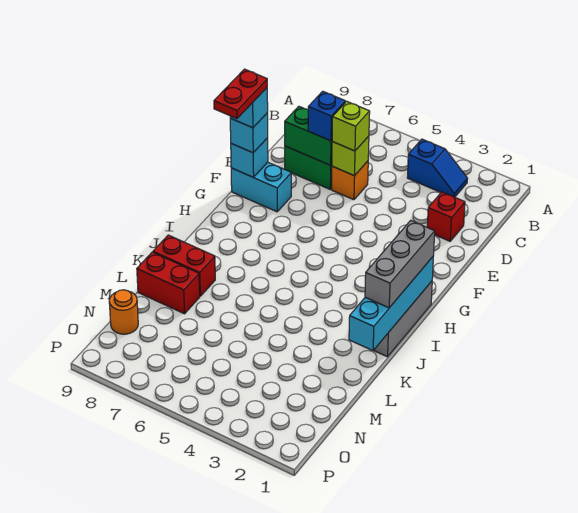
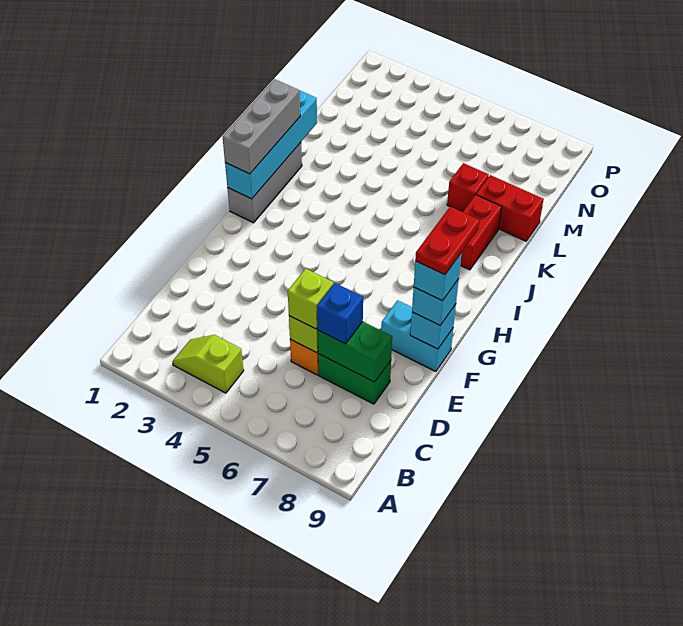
blue slope B3:B4 level 1 top 4 -> lime slope B3:B4 level 1 top 4
red brick D2 level 1 -> red brick L7 level 1
red brick K8:K9 level 1 -> red brick J8:K8 level 1
orange round brick N9 level 1 -> none

